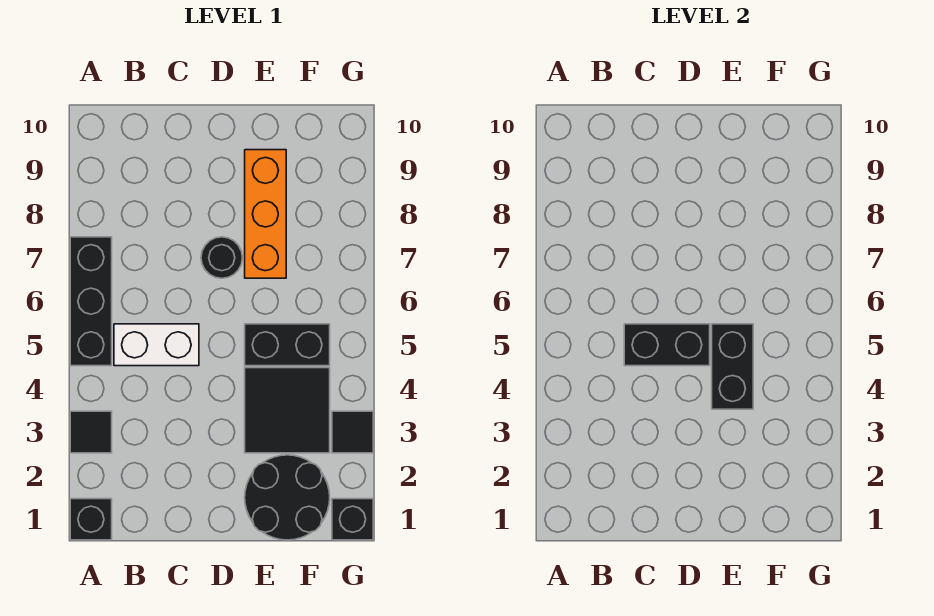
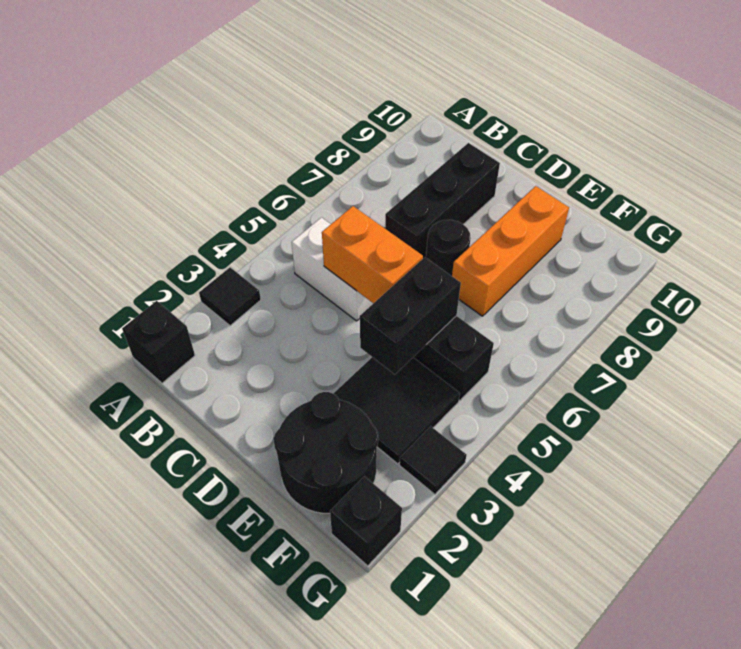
black brick A5:A7 level 1 -> black brick C7:C9 level 1
black brick C5:D5 level 2 -> orange brick C5:D5 level 2

